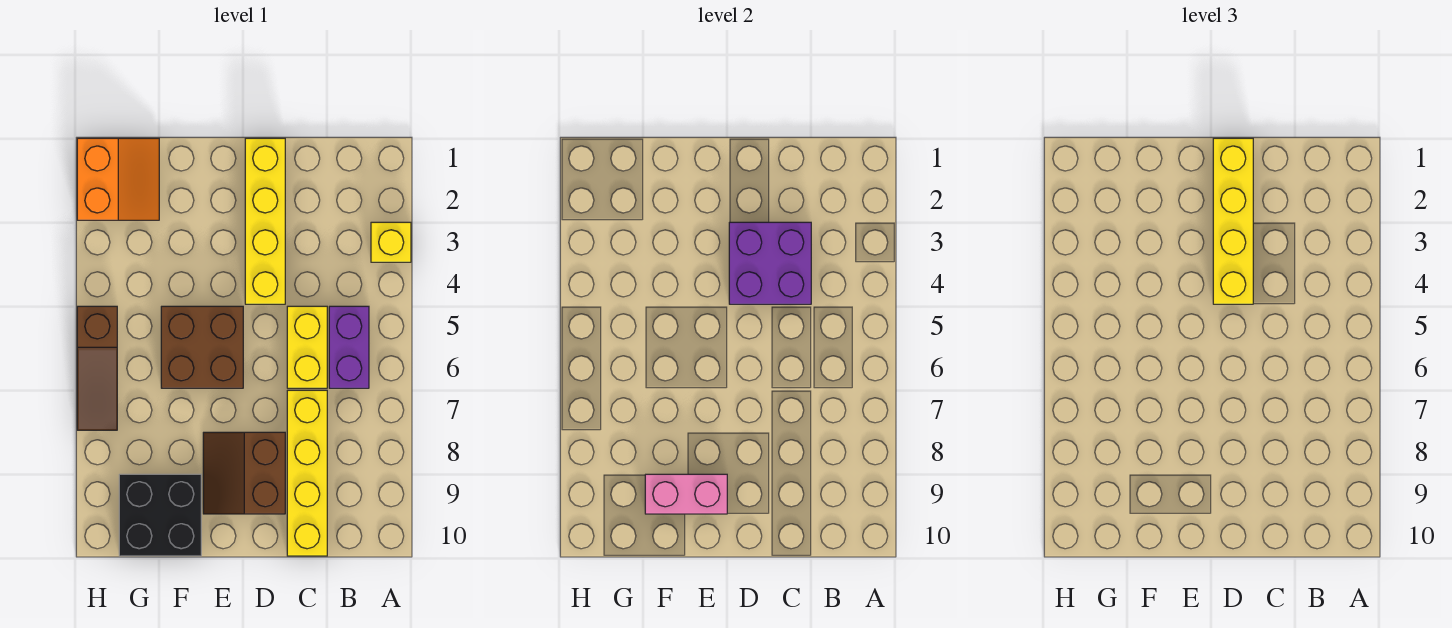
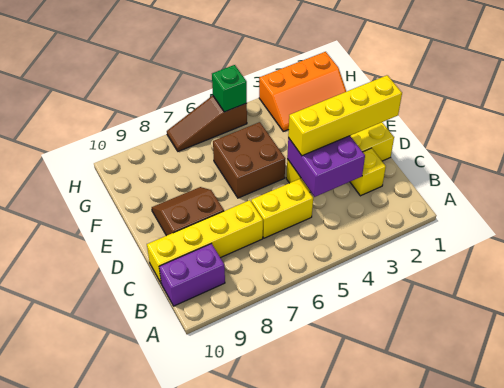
yellow brick A3 level 1 -> yellow brick C2 level 1
purple brick B5:B6 level 1 -> purple brick B9:B10 level 1
pink brick E9:F9 level 2 -> none
black brick F9:G10 level 1 -> none
orange slope G1:H2 level 1 top H -> orange slope G1:H3 level 1 top H
none -> green brick H5 level 2

